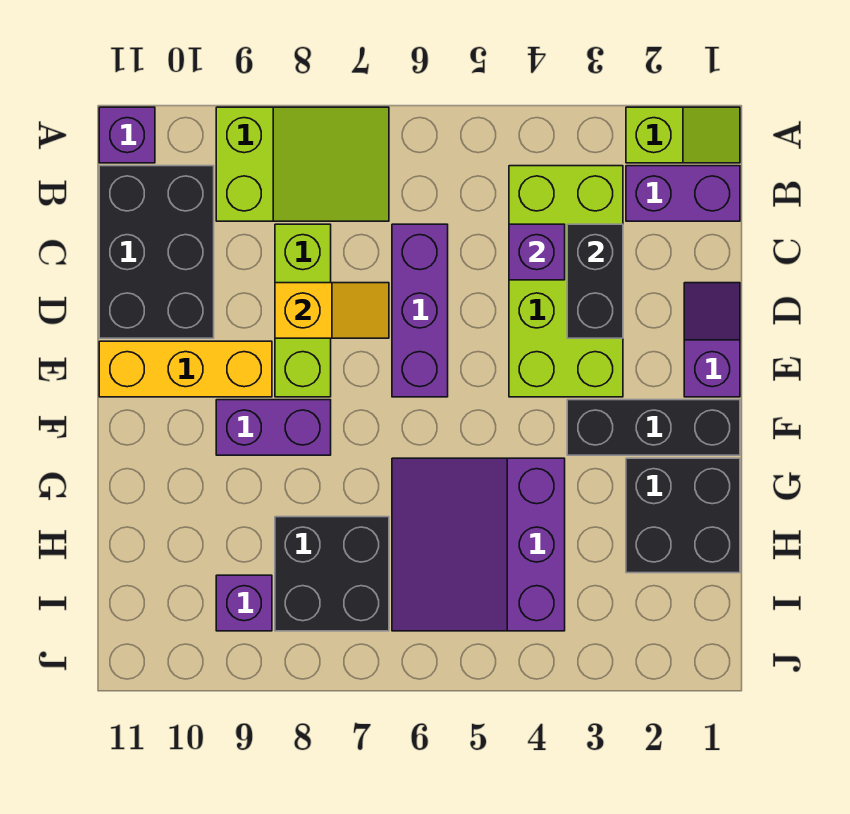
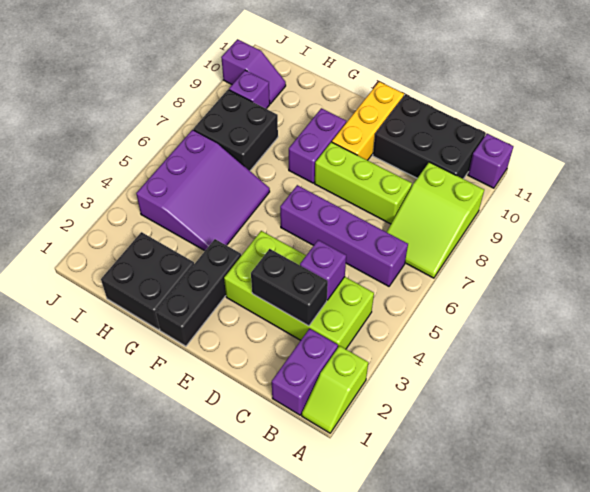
purple brick C6:E6 level 1 -> purple brick B6:E6 level 1
purple slope D1:E1 level 1 top E -> purple slope I10:J10 level 1 top J
yellow slope D7:D8 level 2 top 8 -> none
purple slope G4:I6 level 1 top 4 -> purple slope G4:I6 level 1 top I

